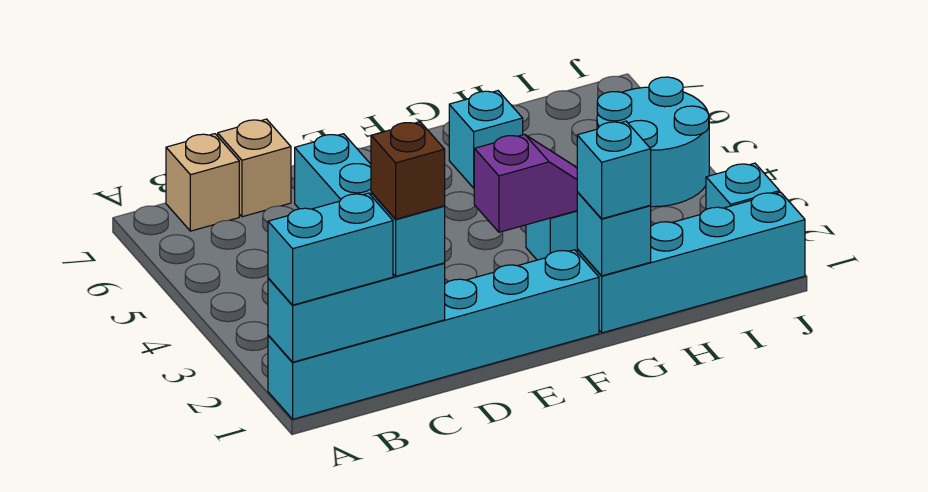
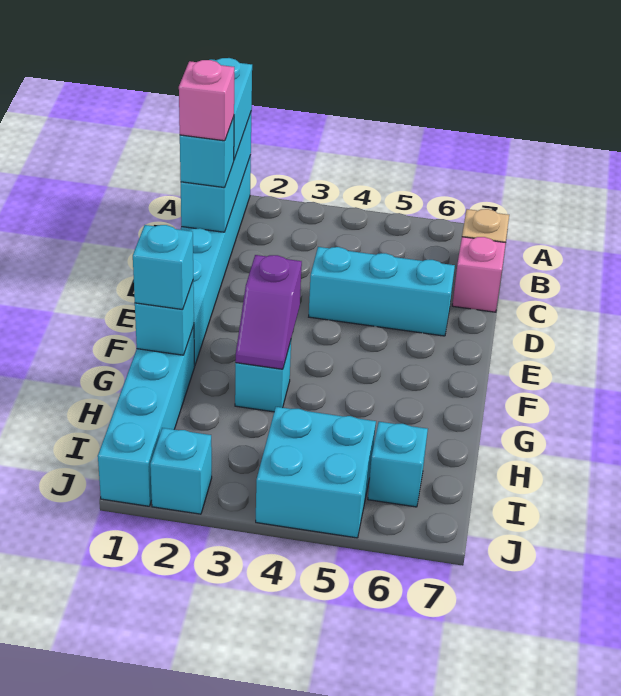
brown brick C1 level 4 -> pink brick C1 level 4
tan brick C7 level 1 -> pink brick C7 level 1
cyan brick G6 level 1 -> cyan brick I6 level 1
cyan round brick I4:J5 level 1 -> cyan brick I4:J5 level 1

